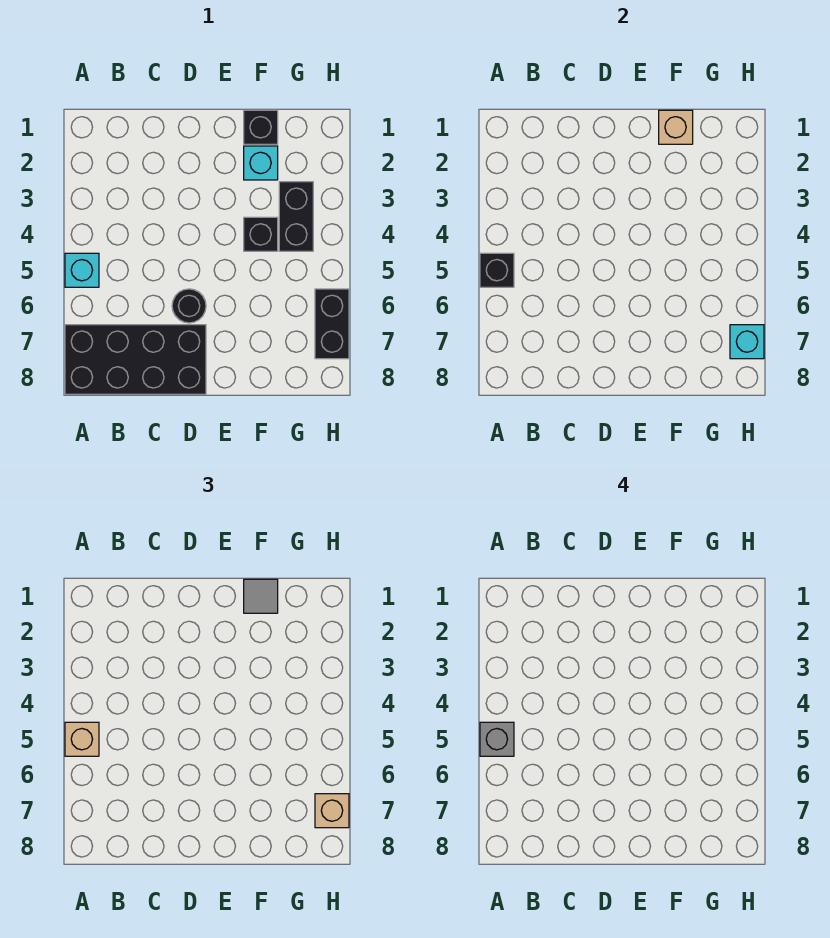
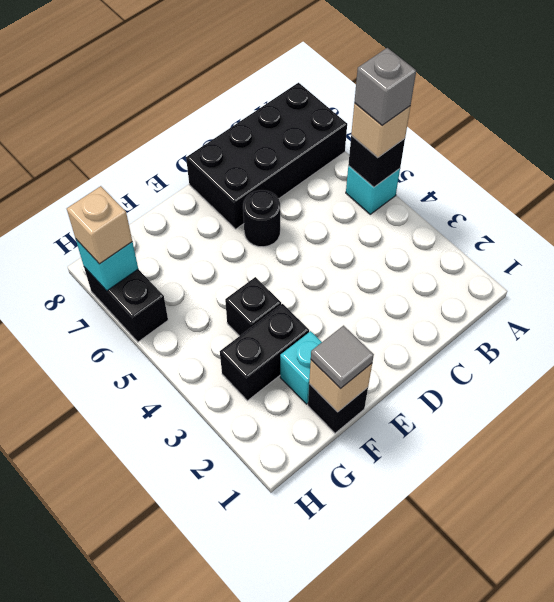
black brick G3:G4 level 1 -> black brick F3:G3 level 1

